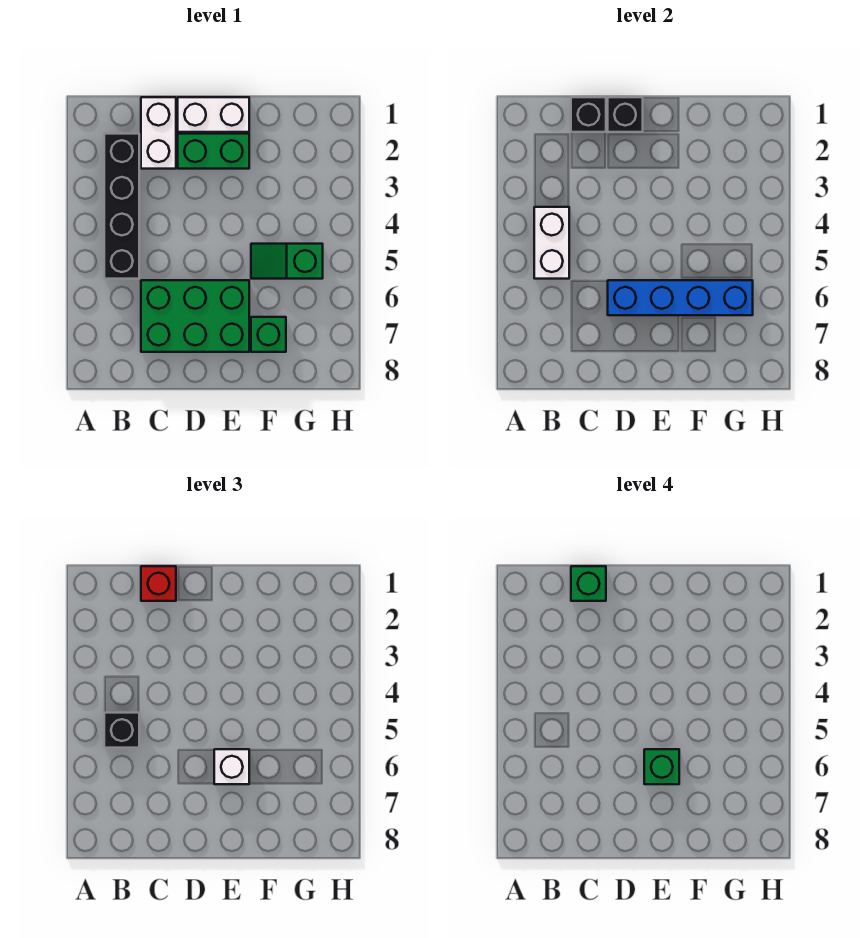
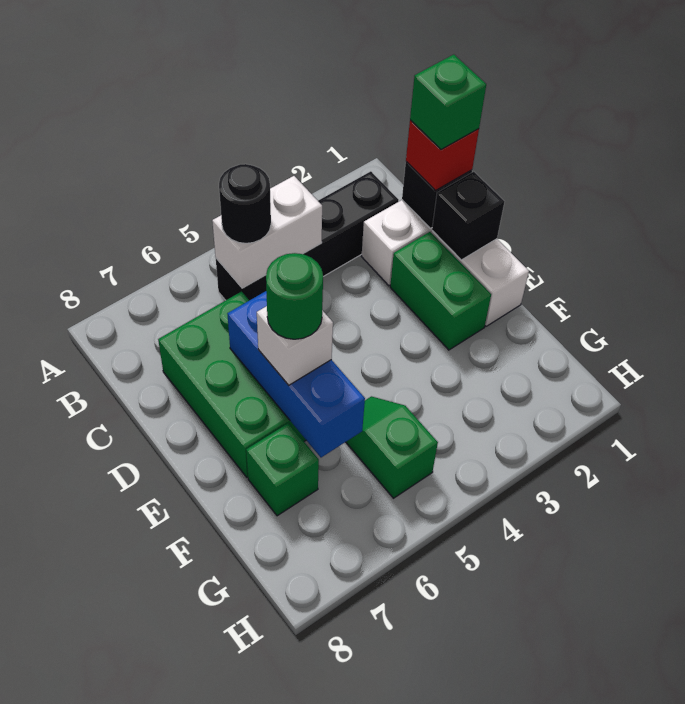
black brick B5 level 3 -> black round brick B5 level 3
blue brick D6:G6 level 2 -> blue brick D6:F6 level 2
green brick E6 level 4 -> green round brick E6 level 4

